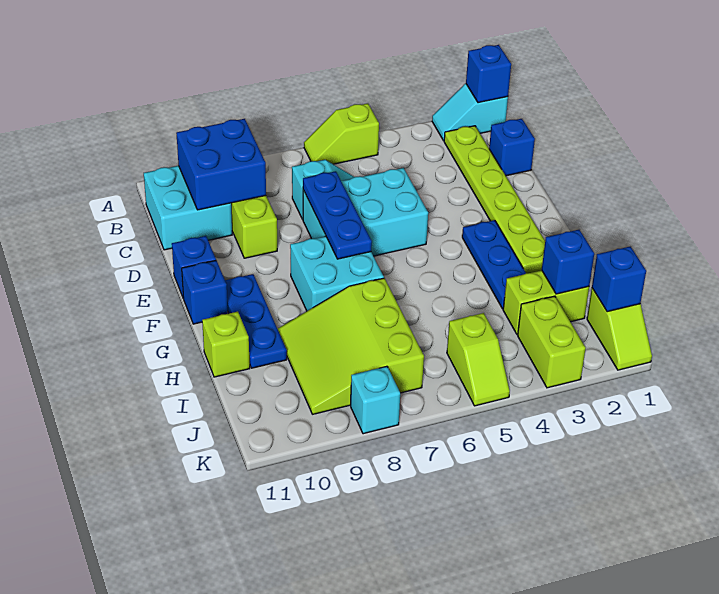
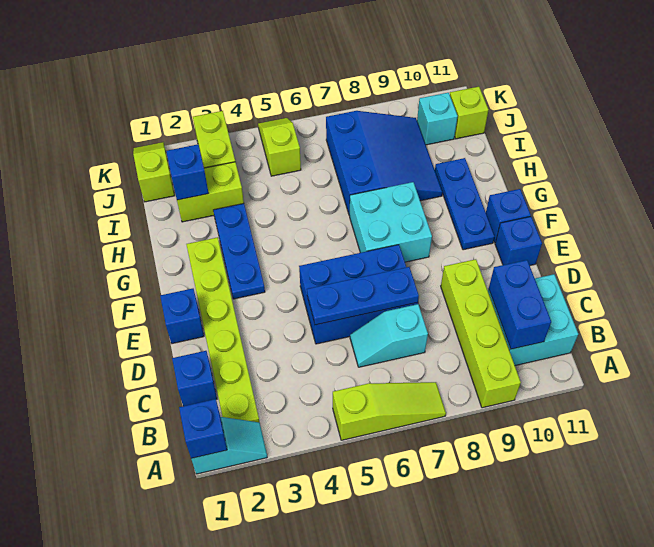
lime slope A5:A6 level 1 top 5 -> lime slope A5:A7 level 1 top 5
blue brick B9:C10 level 2 -> blue brick B10:C10 level 2
cyan brick D5:E7 level 1 -> blue brick D5:E7 level 1
blue plate D7:F7 level 2 -> blue plate D5:D7 level 2
lime slope H7:J9 level 1 top 7 -> blue slope H7:J9 level 1 top 7
lime brick H11 level 1 -> lime brick J11 level 1
blue brick J1 level 2 -> blue brick E1 level 1
cyan brick K8 level 1 -> cyan brick J10 level 1

